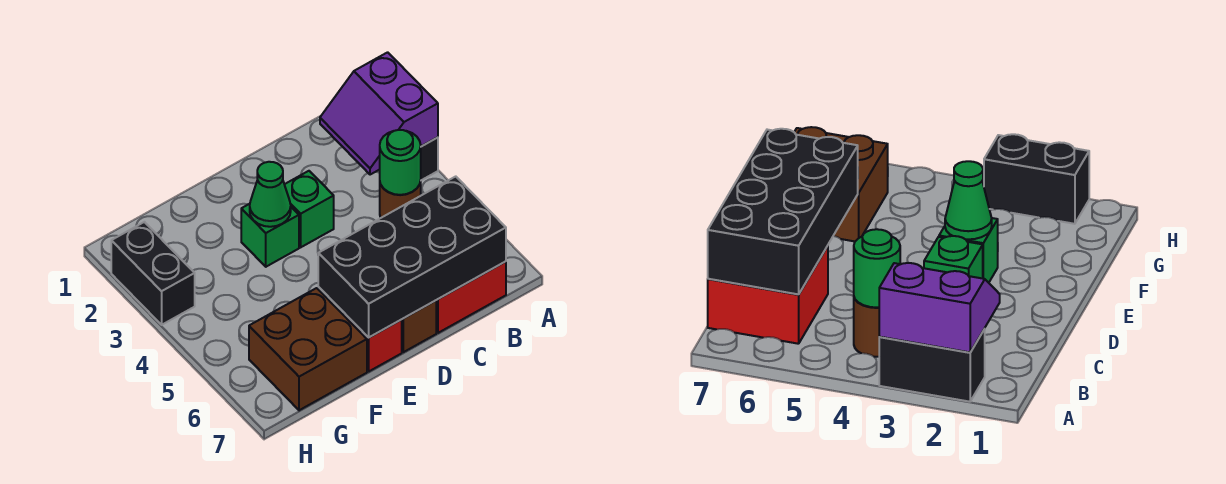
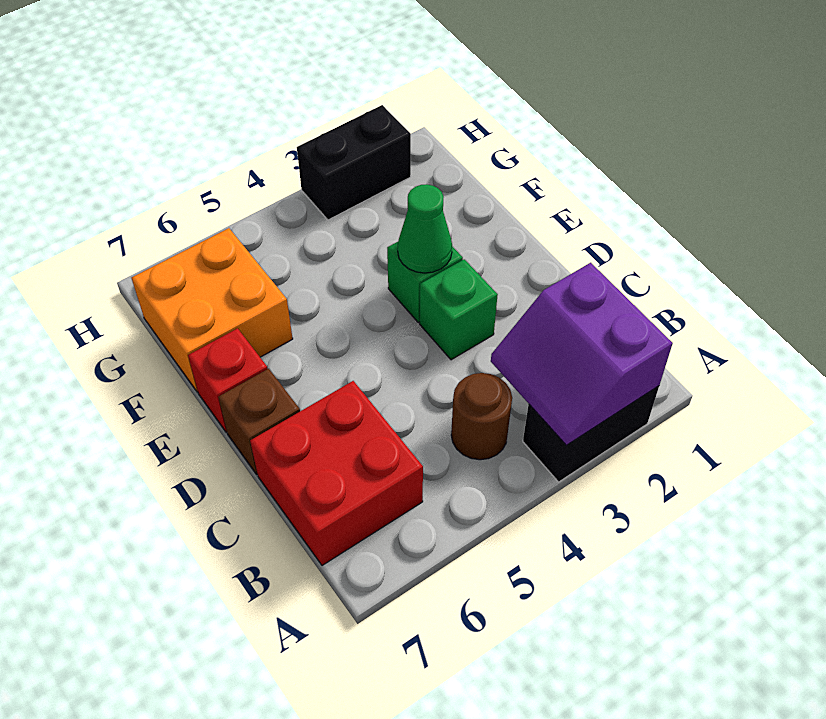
purple slope A2:B3 level 2 top A -> purple slope A2:B3 level 2 top 2
green round brick B4 level 2 -> none
black brick B6:E7 level 2 -> none
brown brick F6:G7 level 1 -> orange brick F6:G7 level 1

